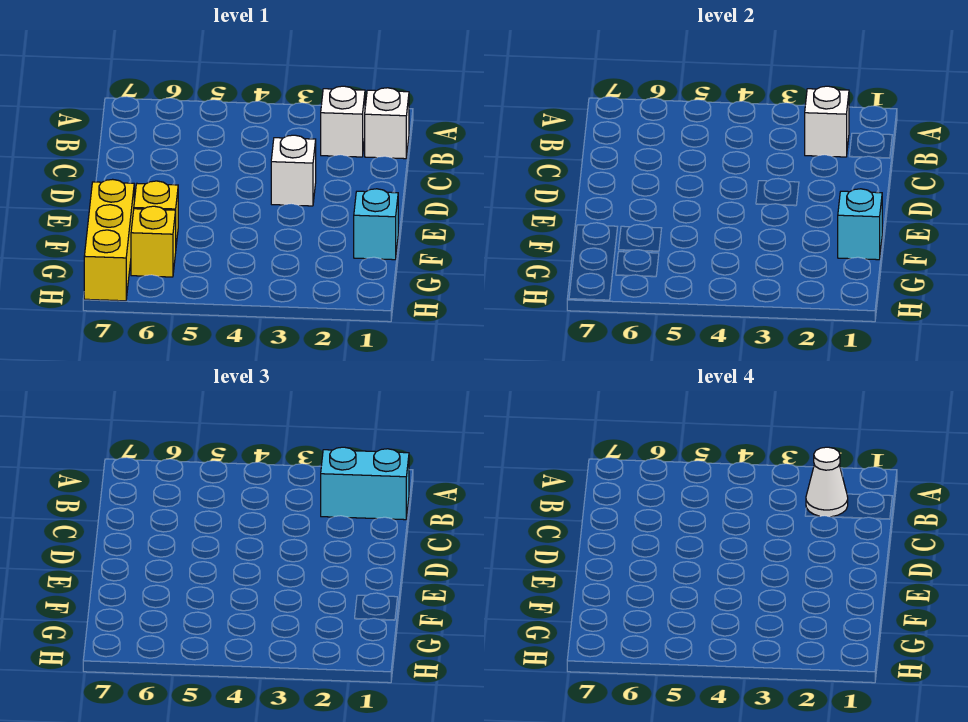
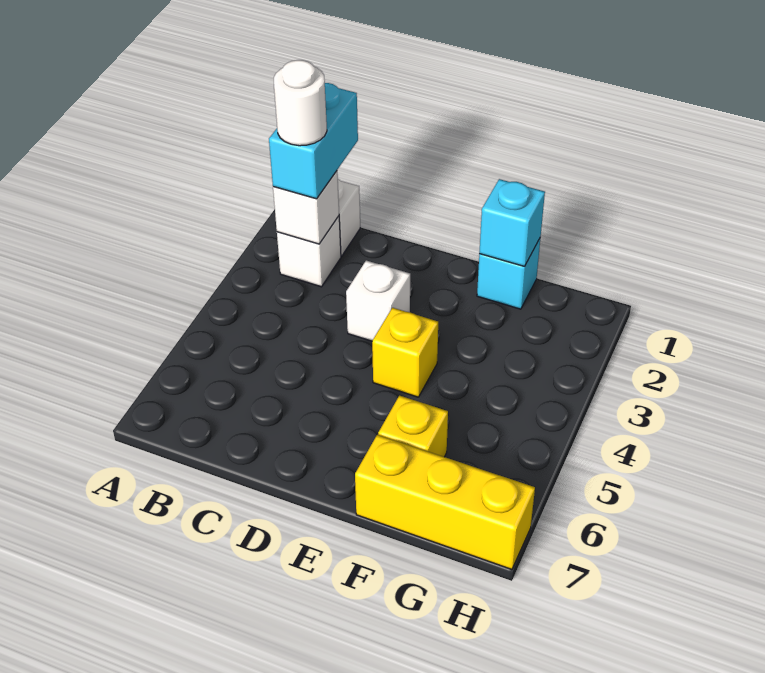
white cone B2 level 4 -> white round brick B2 level 4
yellow brick G6 level 1 -> yellow brick E4 level 1

